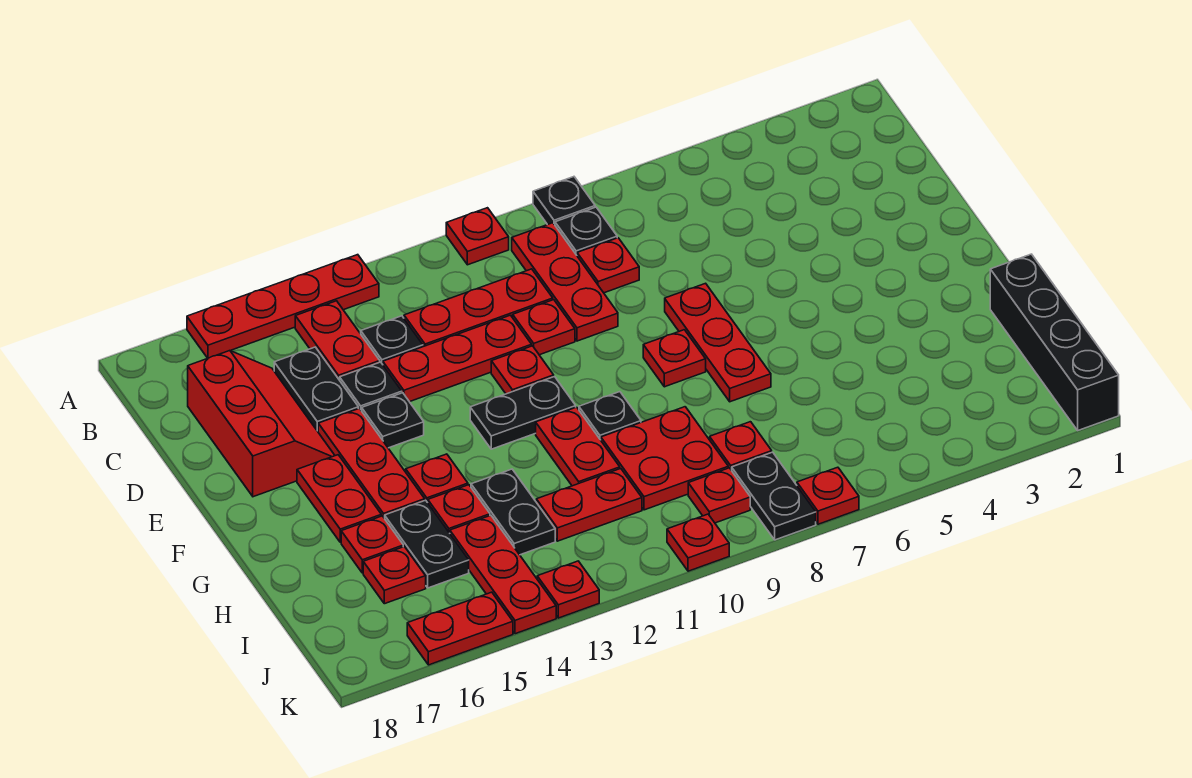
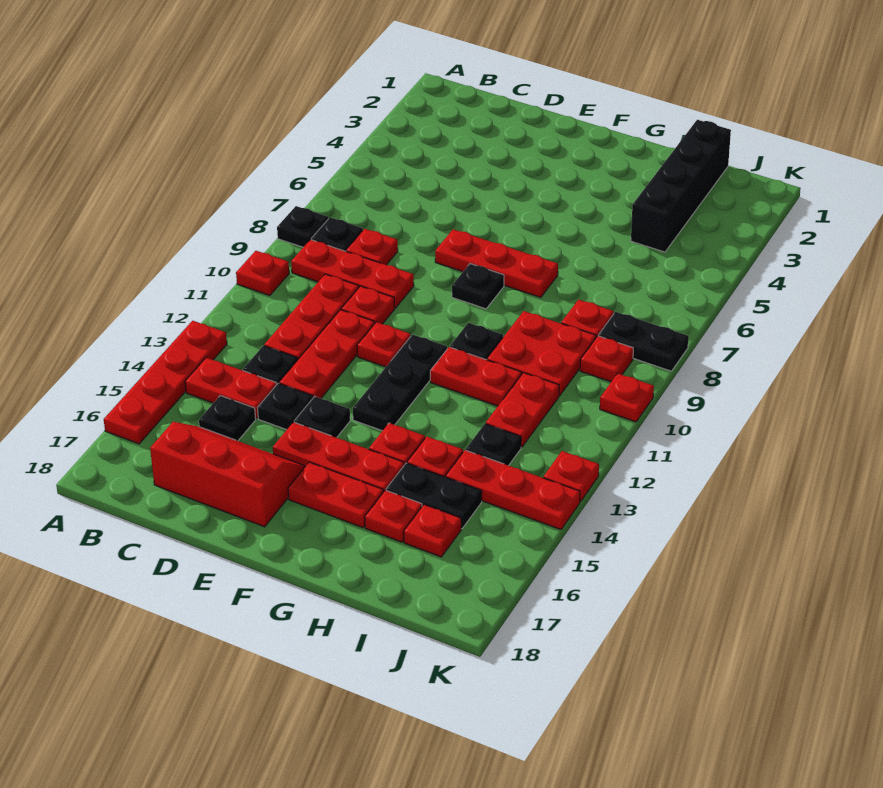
black plate C15:D15 level 1 -> black plate C15 level 1
red plate F8 level 1 -> black plate F8 level 1
black plate F11:F12 level 1 -> black plate F11:F13 level 1
black brick H1:K1 level 1 -> black brick I1:I4 level 1
black plate H13:I13 level 1 -> black plate I13 level 1
red plate K7 level 1 -> none
red plate K15:K16 level 1 -> none

